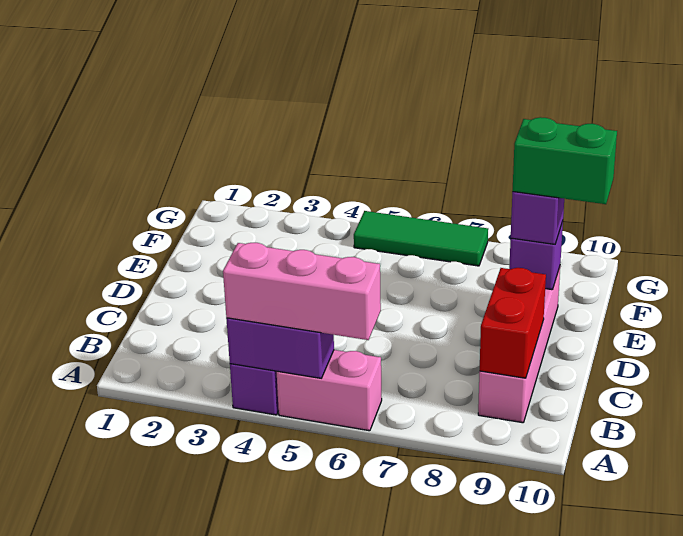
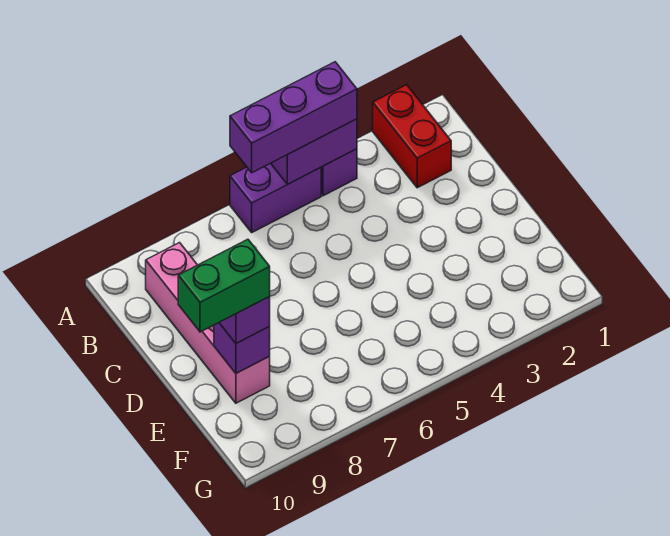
pink brick A4:A6 level 3 -> purple brick A4:A6 level 3
pink brick A5:A6 level 1 -> purple brick A5:A6 level 1
red brick B9:C9 level 2 -> red brick A2:B2 level 1
green tile G5:G7 level 1 -> none

